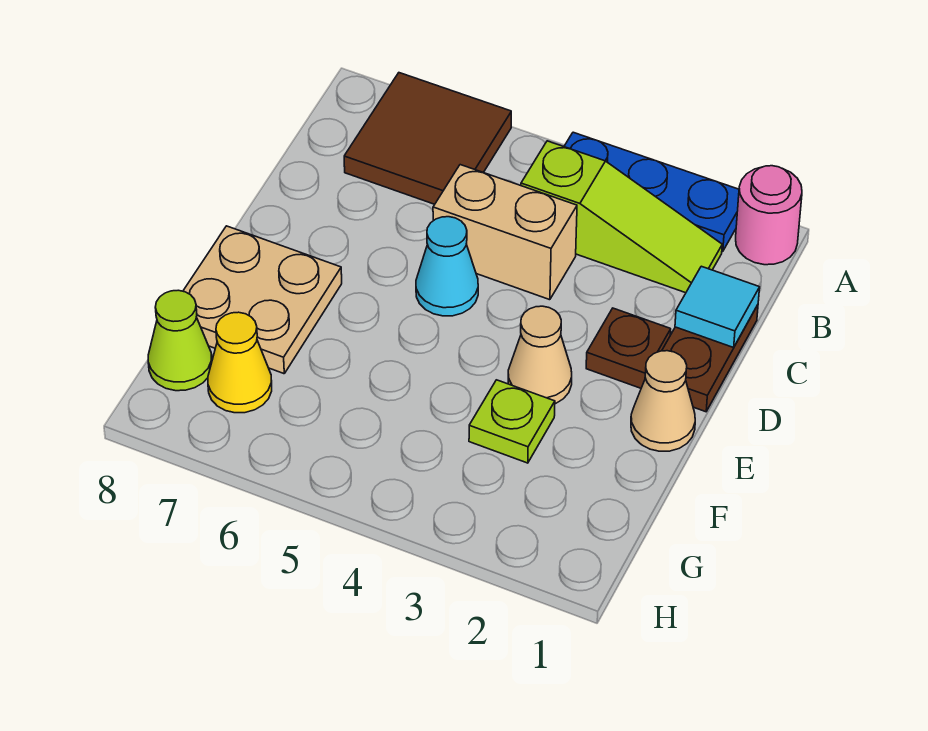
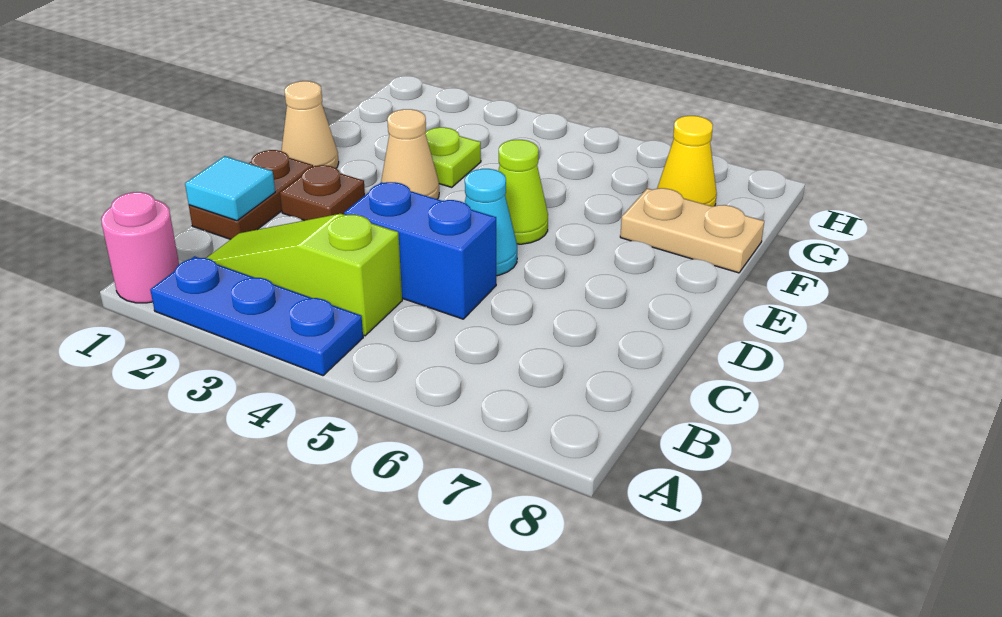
brown tile A6:B7 level 1 -> none
tan brick C4:C5 level 1 -> blue brick C4:C5 level 1
tan plate E7:F8 level 1 -> tan plate F7:F8 level 1
lime cone G8 level 1 -> lime cone E5 level 1

